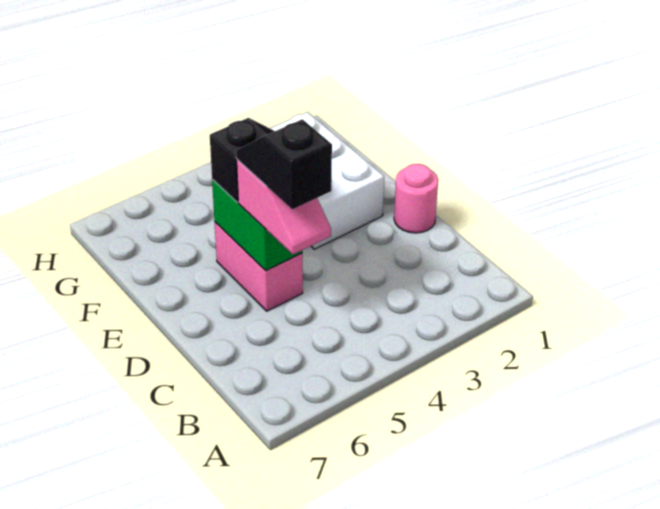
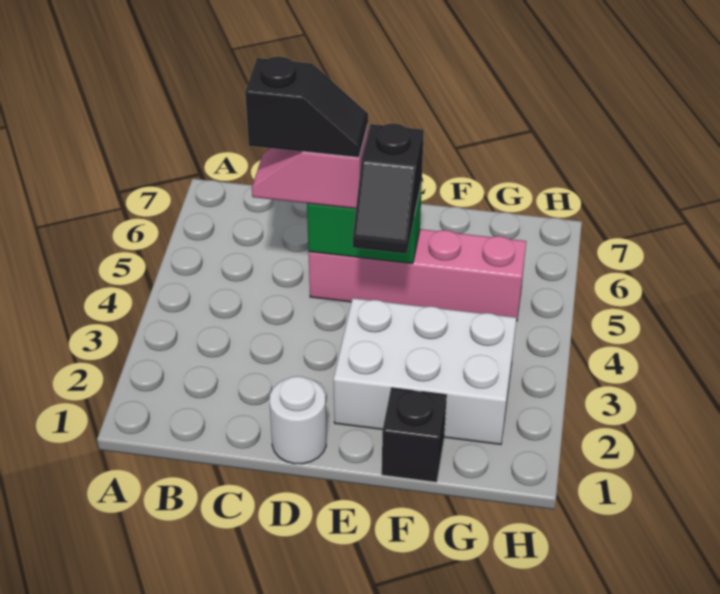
pink round brick D1 level 1 -> white round brick D1 level 1
pink brick D5:E5 level 1 -> pink brick D5:G5 level 1
none -> black brick F1 level 1

